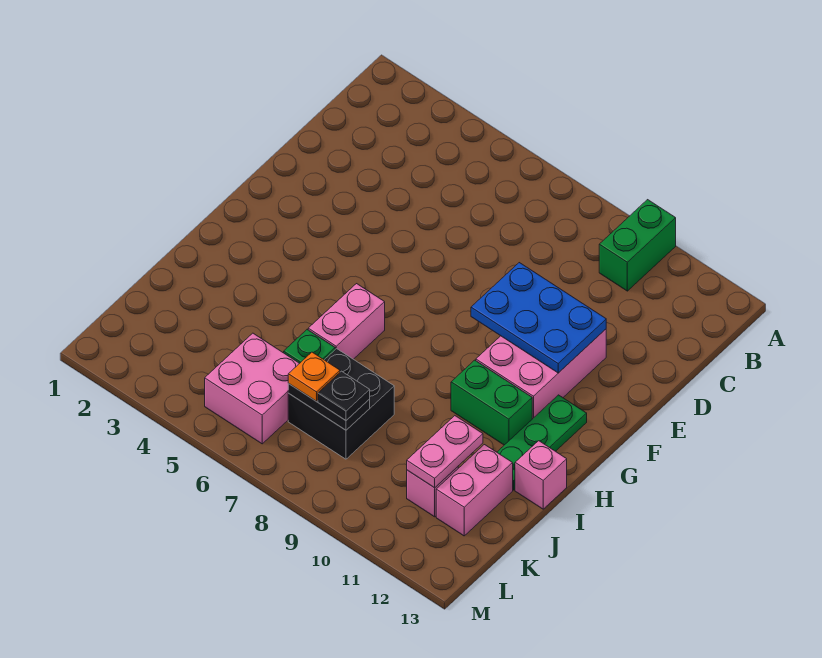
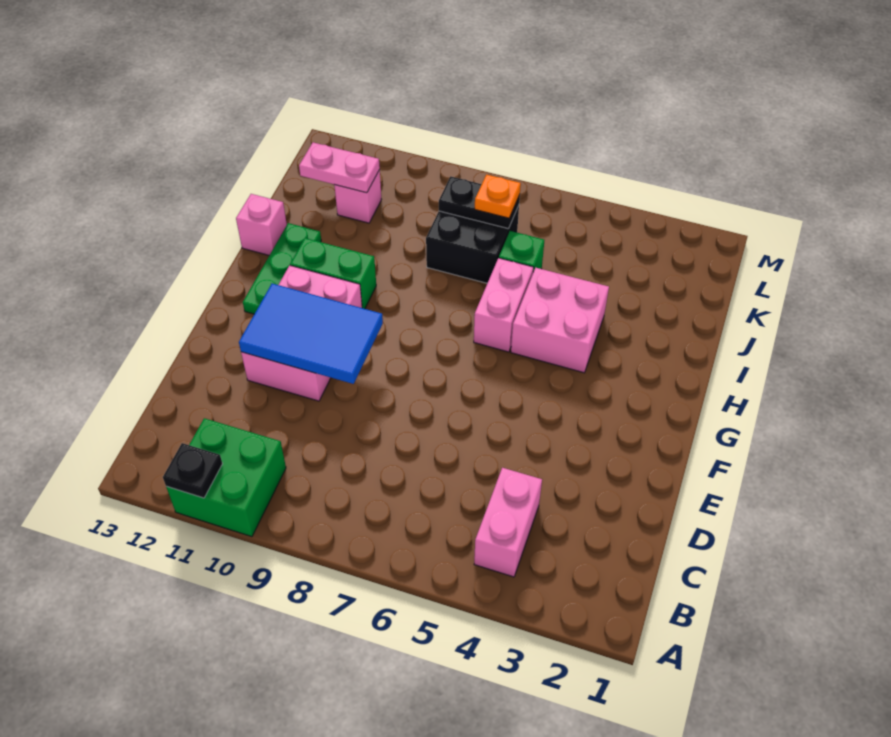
green brick A10:B10 level 1 -> green brick A10:B11 level 1
blue plate E9:F11 level 2 -> blue tile E9:F11 level 2
pink plate J11:K11 level 2 -> pink plate K11:K12 level 2
pink brick J12:K12 level 1 -> pink brick B4:C4 level 1
pink brick K5:L6 level 1 -> pink brick H4:I5 level 1
black plate K8 level 3 -> black plate A11 level 2

